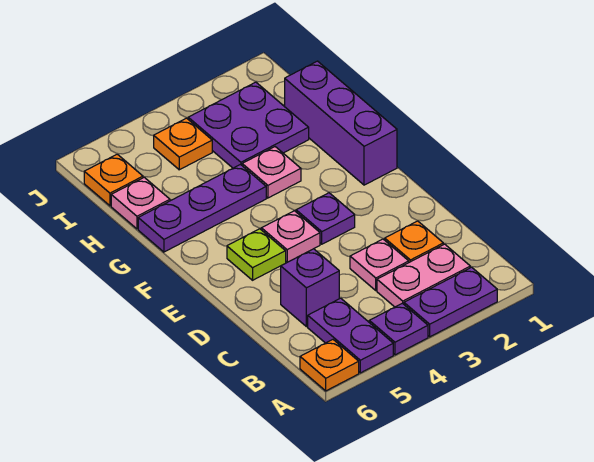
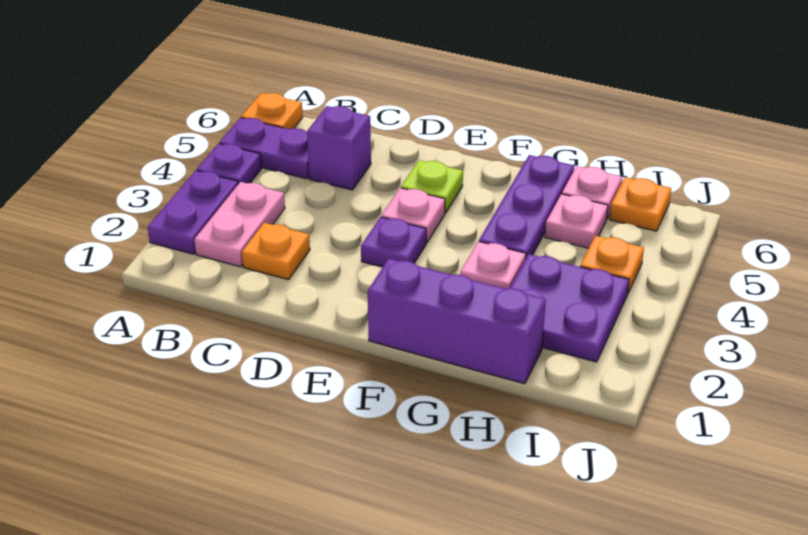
pink plate C3 level 1 -> pink plate H5 level 1

